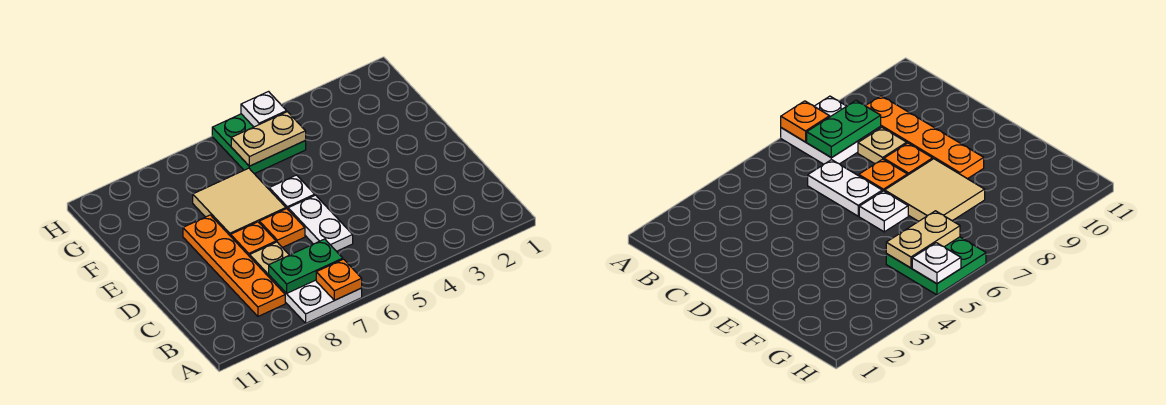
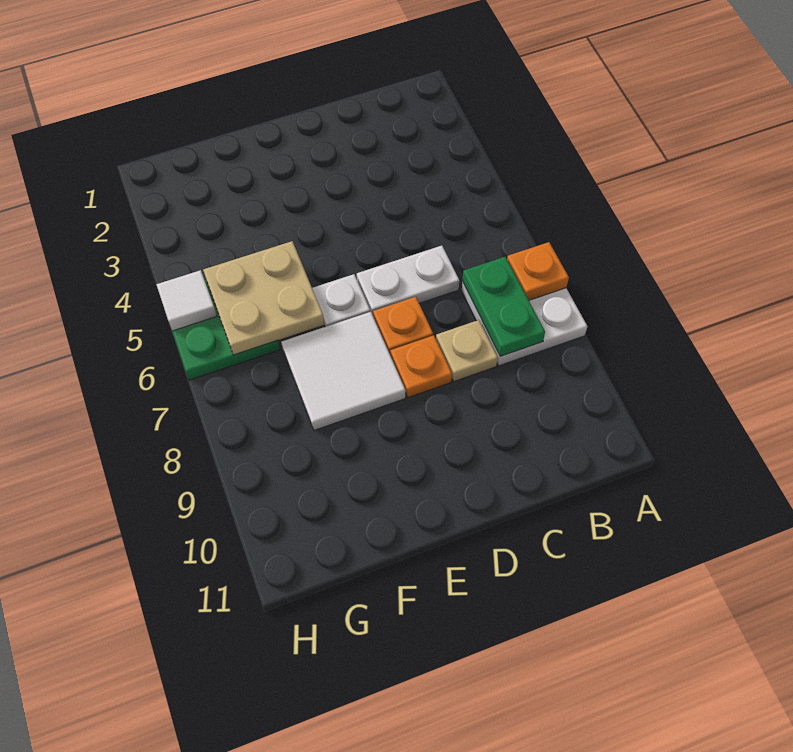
orange plate B9:E9 level 1 -> none
tan tile E7:F8 level 1 -> white tile E7:F8 level 1
tan plate G5:G6 level 2 -> tan plate F5:G6 level 2
white plate H5 level 2 -> white tile H5 level 2

